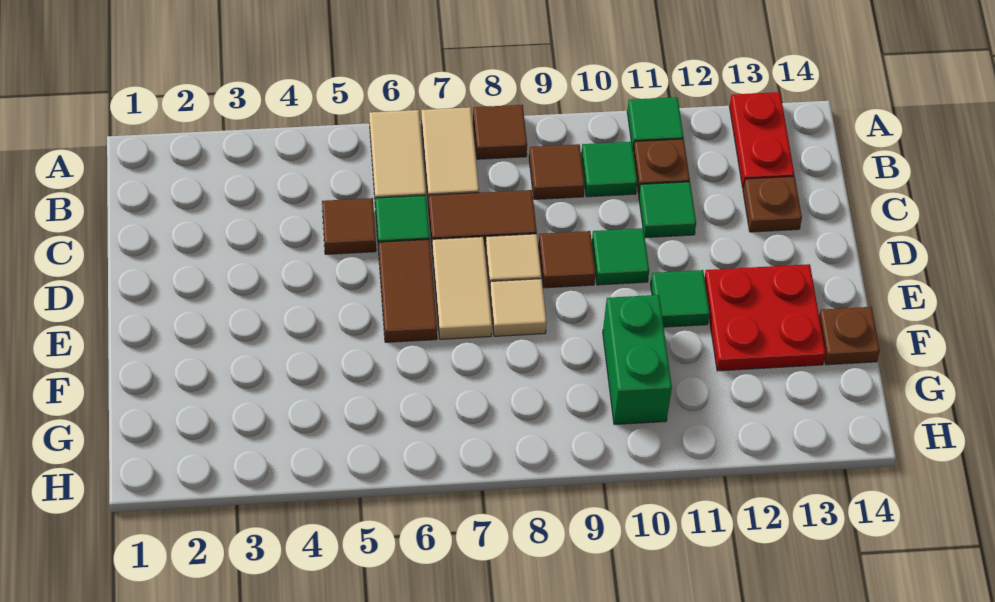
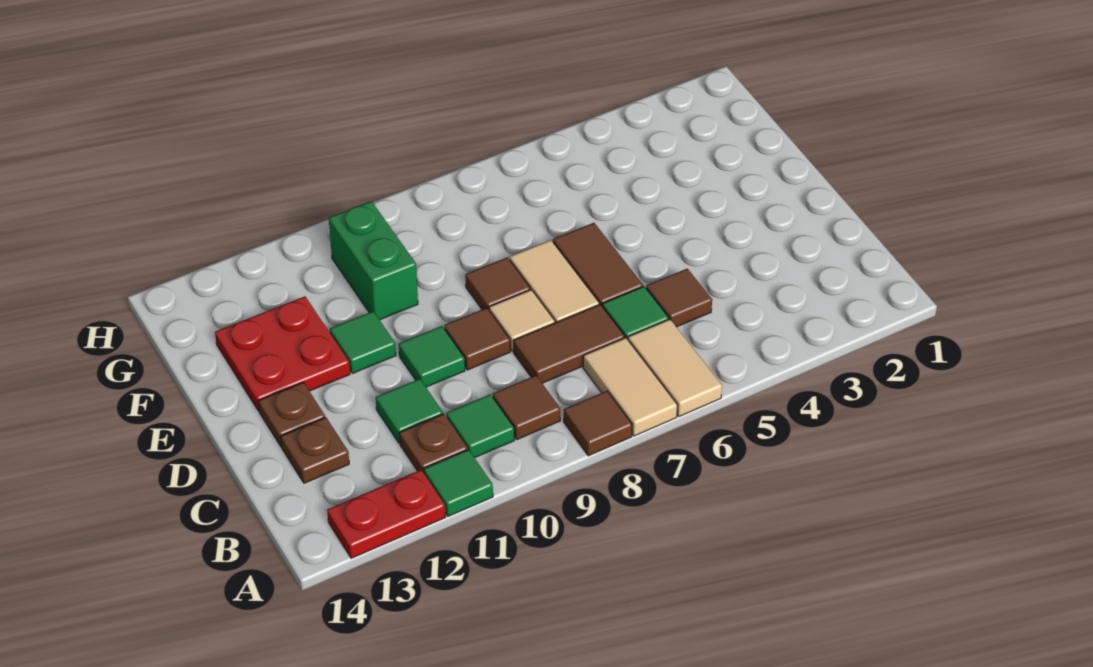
red plate A13:B13 level 1 -> red plate A12:A13 level 1
tan tile E8 level 1 -> brown tile E8 level 1
brown plate F14 level 1 -> brown plate D13 level 1

